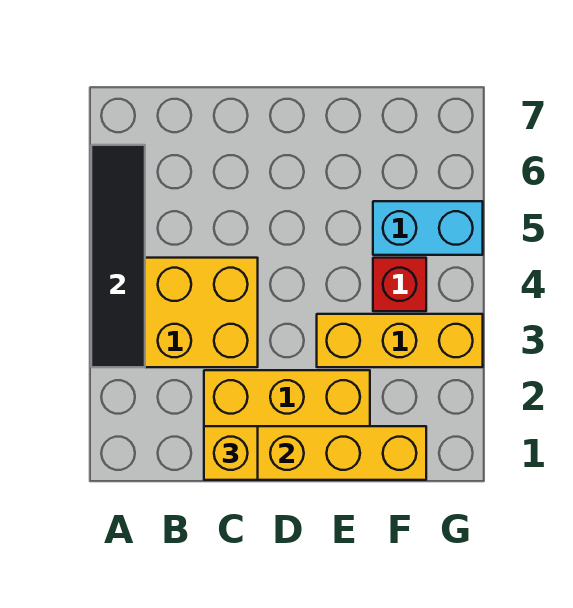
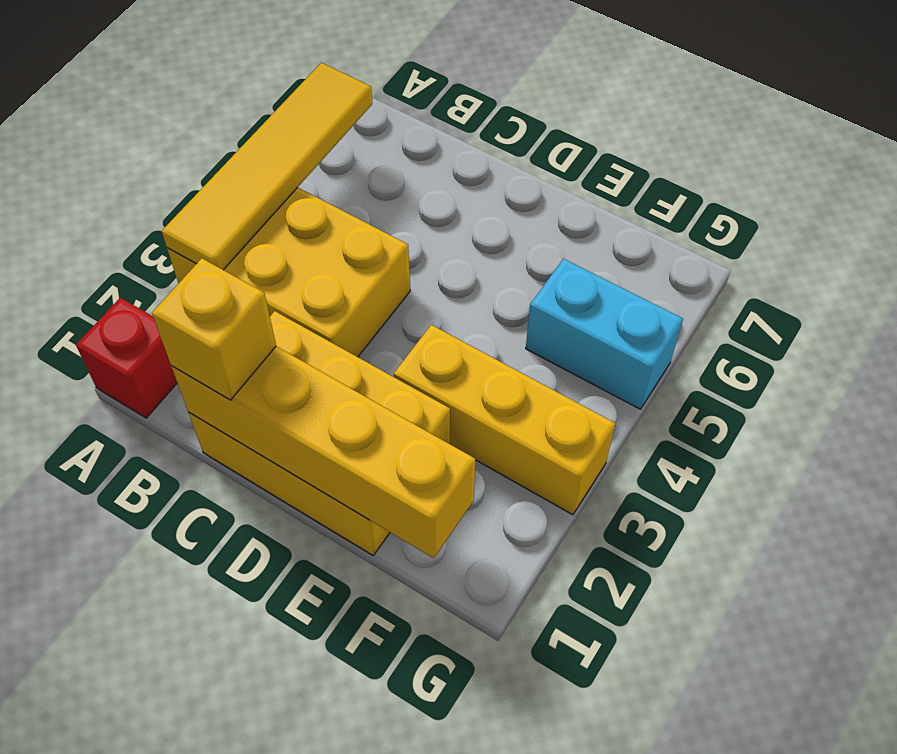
black tile A3:A6 level 2 -> yellow tile A3:A6 level 2
red brick F4 level 1 -> red brick A1 level 1

